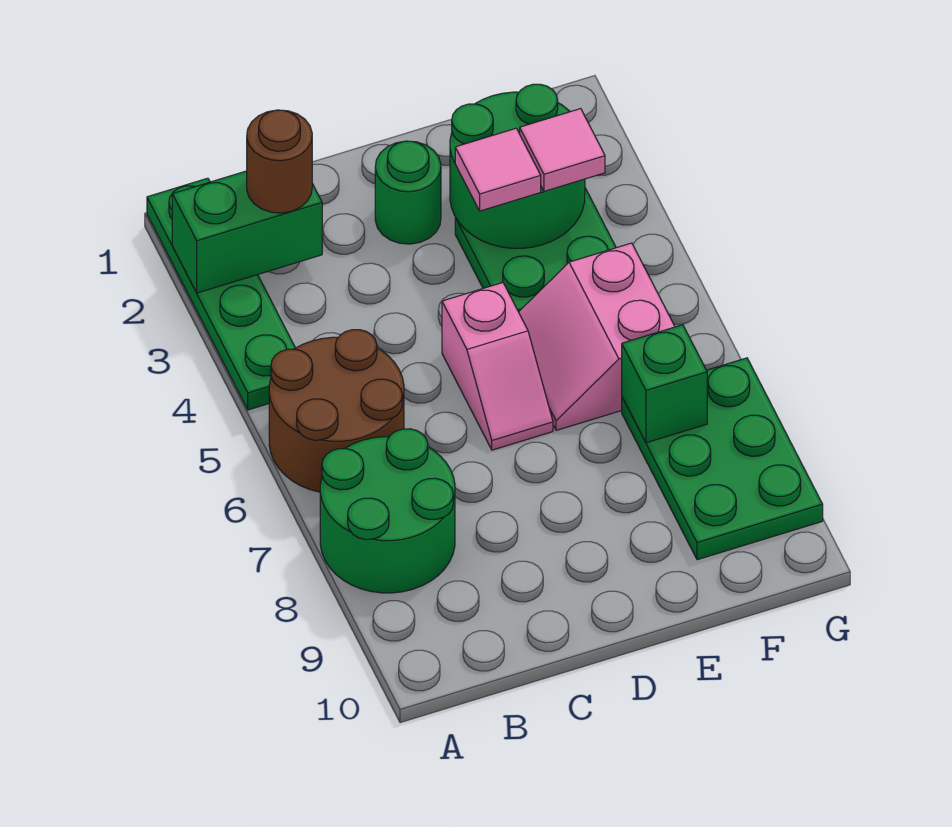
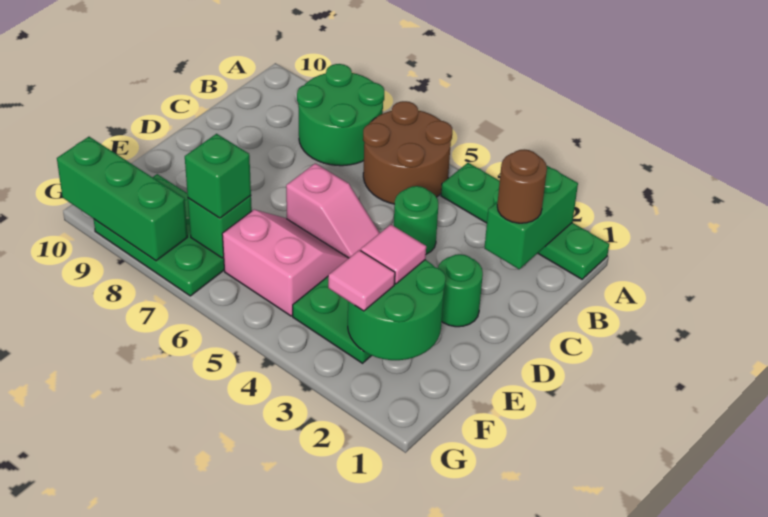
none -> green round brick C4 level 1
pink slope D5:D6 level 1 top 5 -> pink slope D5:D6 level 1 top 6
none -> green brick F7 level 3
none -> green brick G8:G10 level 2

